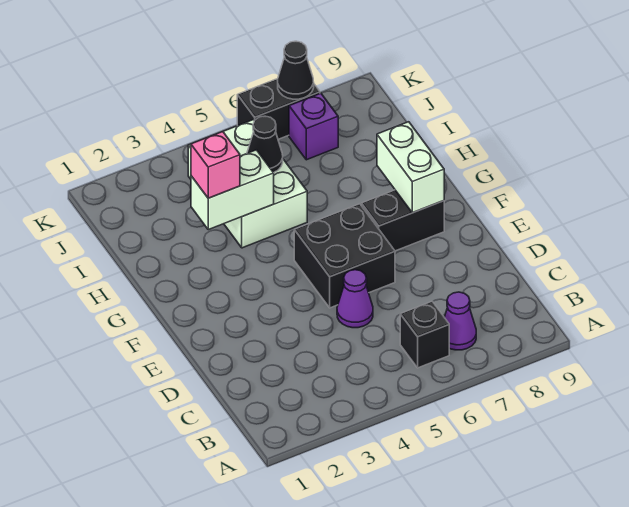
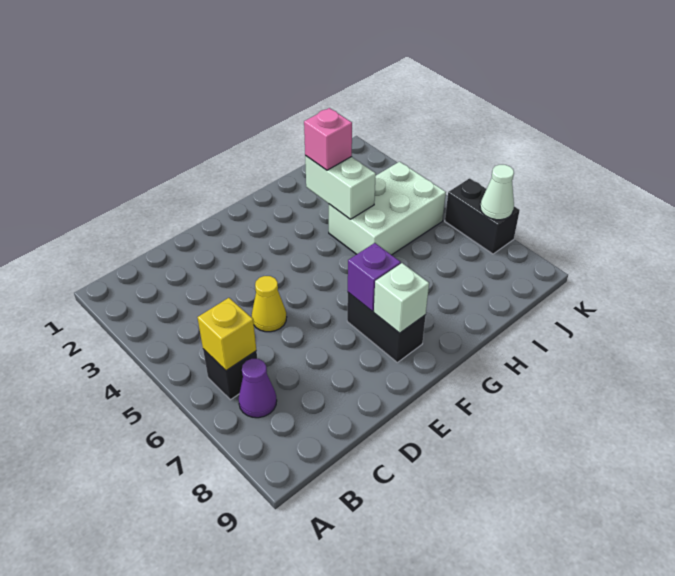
none -> yellow brick B6 level 2
purple cone D5 level 1 -> yellow cone D5 level 1
black brick E5:F6 level 1 -> none
white brick F8:G8 level 2 -> white brick F8 level 2
black cone I5 level 2 -> none
purple brick J7 level 1 -> purple brick F7 level 2
black cone K7 level 2 -> white cone K7 level 2

